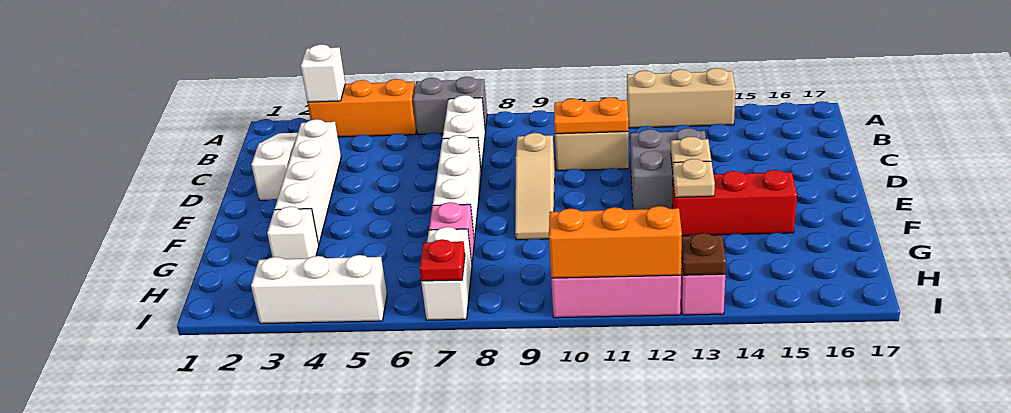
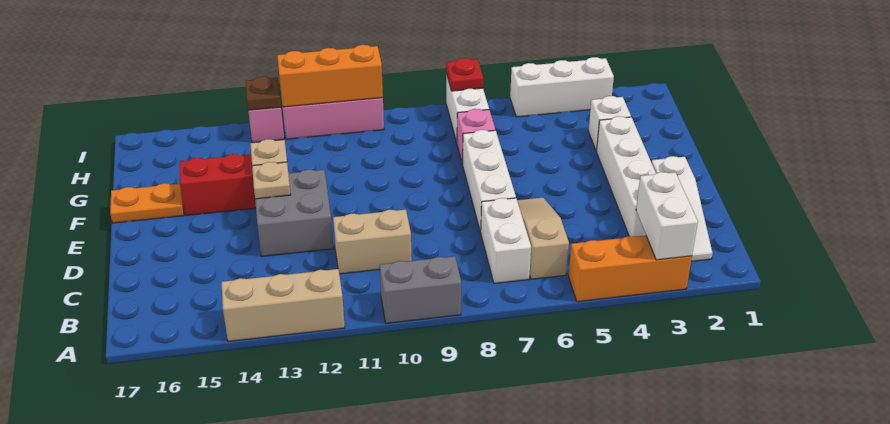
white brick A3 level 2 -> white brick A3:B3 level 2
grey brick A6:A7 level 1 -> grey brick A9:A10 level 1
orange plate C10:C11 level 2 -> orange plate F16:F17 level 1
tan slope D9:F9 level 1 top D -> tan slope B6:D6 level 1 top B

